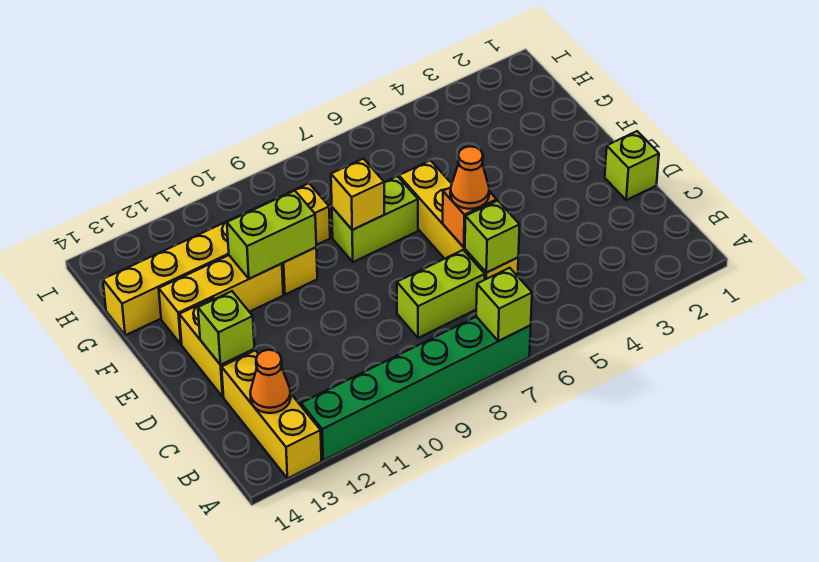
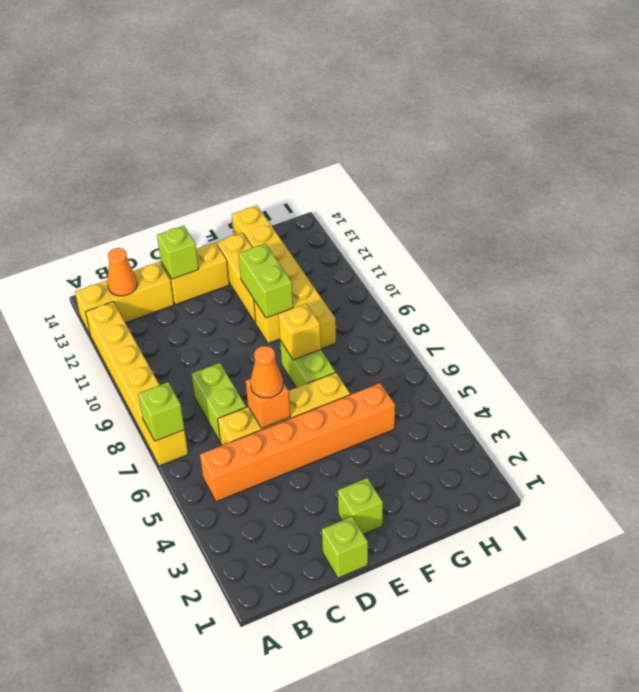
green brick A7:A12 level 1 -> yellow brick A7:A12 level 1
none -> orange brick B5:G5 level 1
lime brick C6 level 2 -> lime brick E2 level 1

